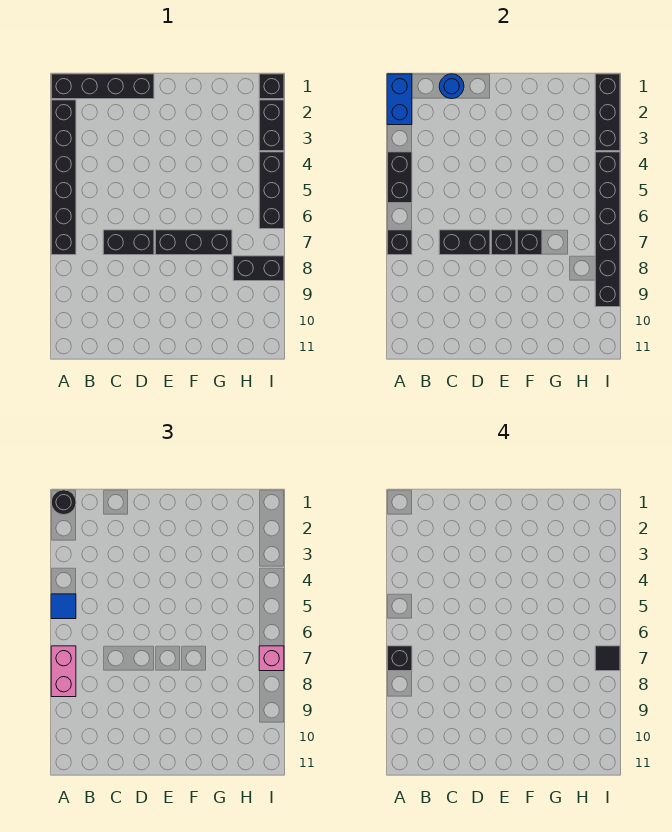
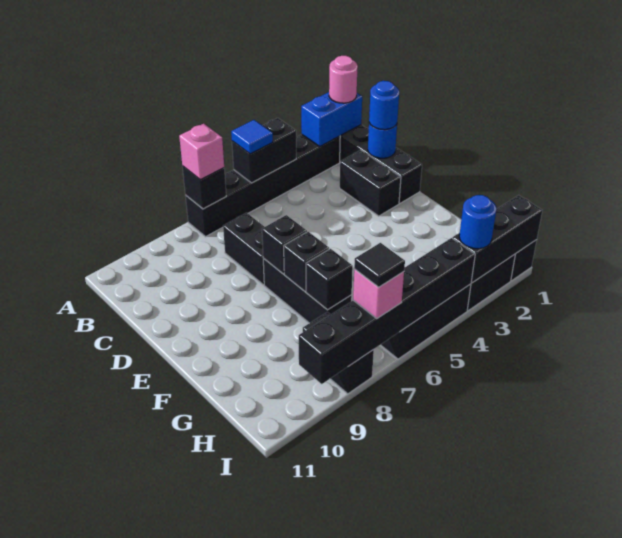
black round brick A1 level 3 -> pink round brick A1 level 3
pink brick A7:A8 level 3 -> pink brick A7 level 3
black brick A7 level 4 -> black brick G7 level 2
none -> blue round brick C1 level 3
black brick C7:D7 level 2 -> black brick C2:D2 level 1
none -> blue round brick I3 level 3

